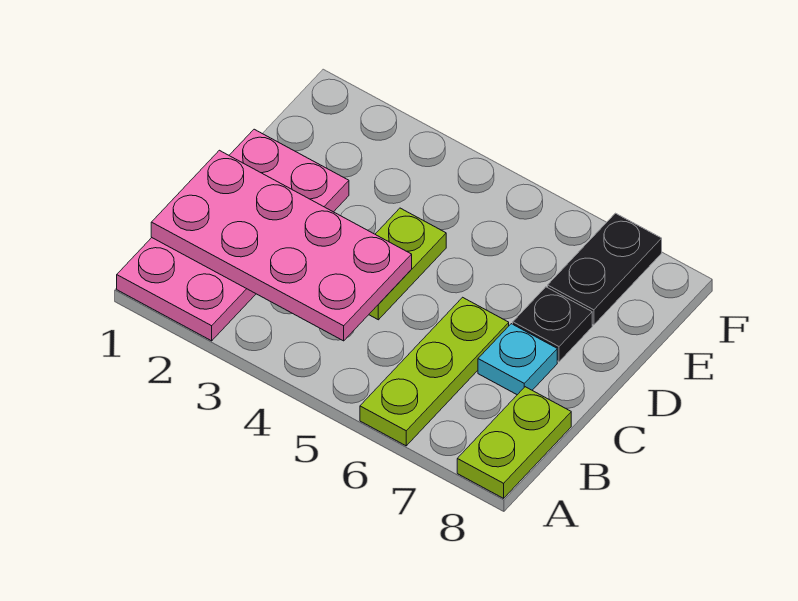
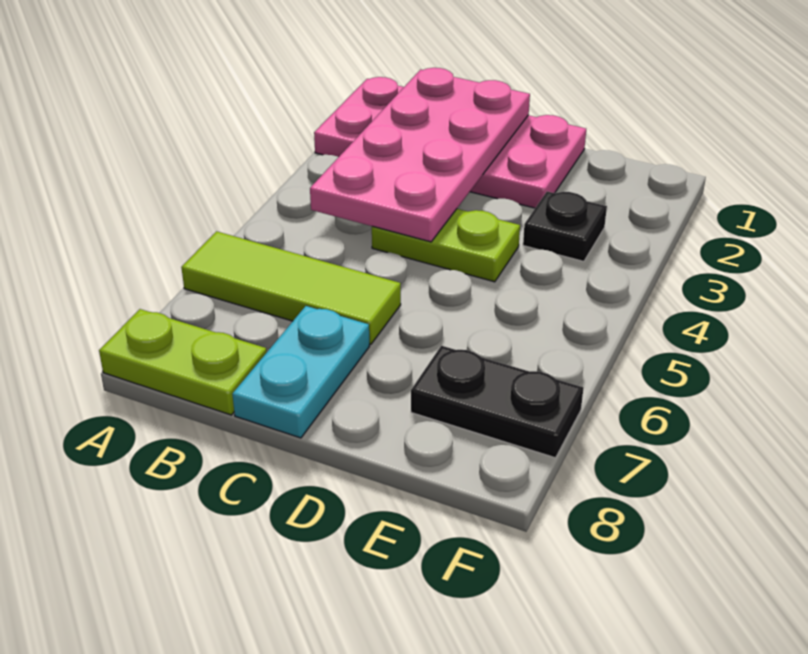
lime plate A6:C6 level 1 -> lime tile A6:C6 level 1
cyan plate C7 level 1 -> cyan plate C7:C8 level 1
black plate D7 level 1 -> black plate E3 level 1

